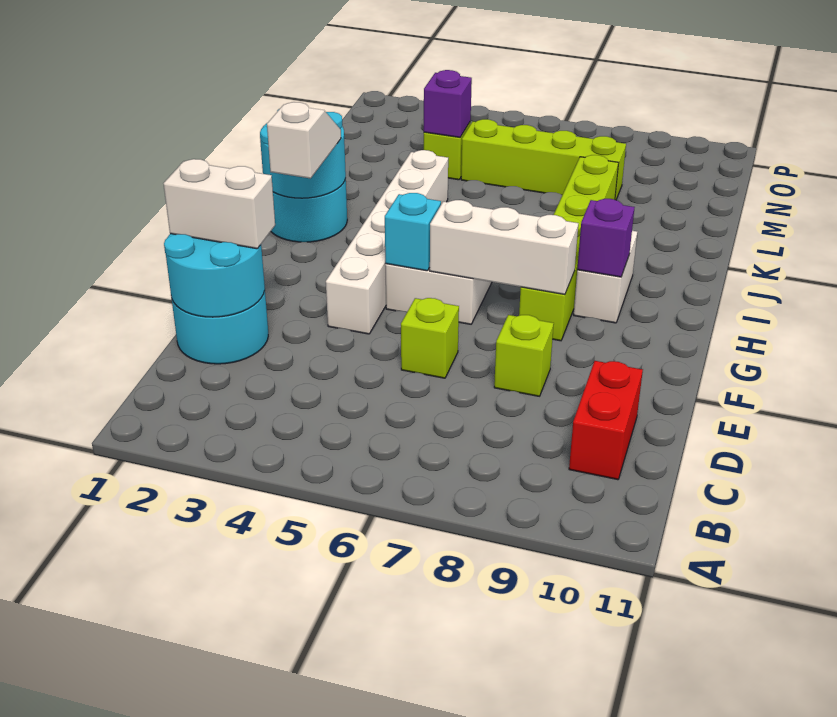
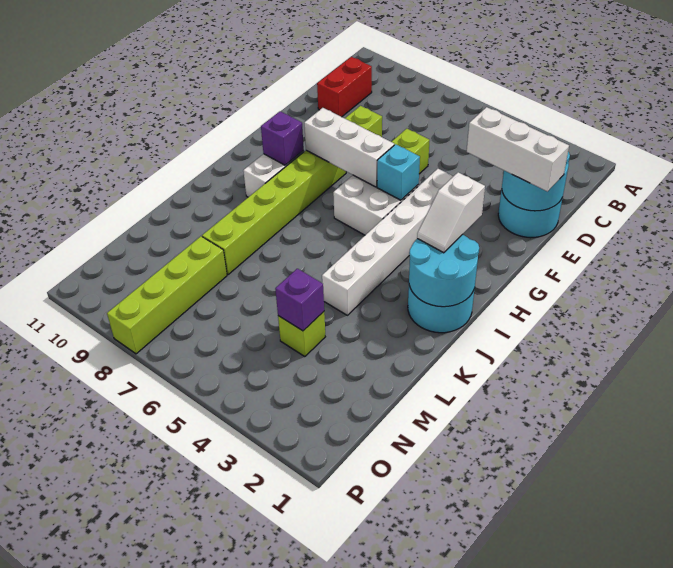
white brick E1:E2 level 3 -> white brick E1:E3 level 3
lime brick M5:M8 level 1 -> lime brick M8:P8 level 1

